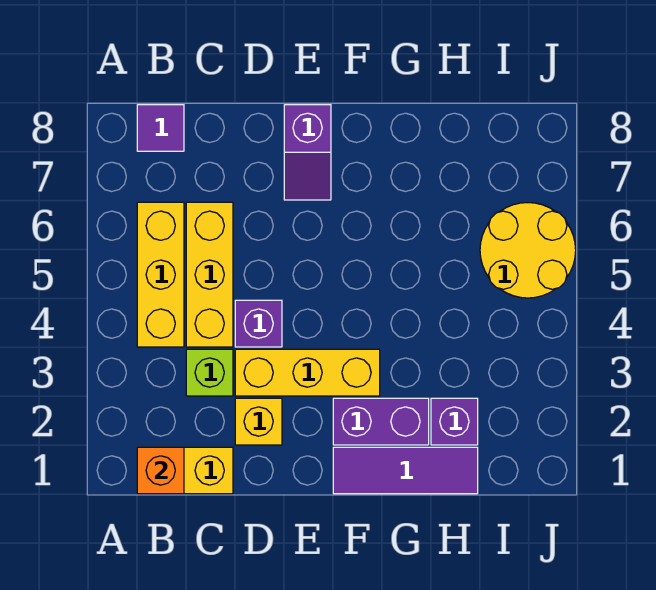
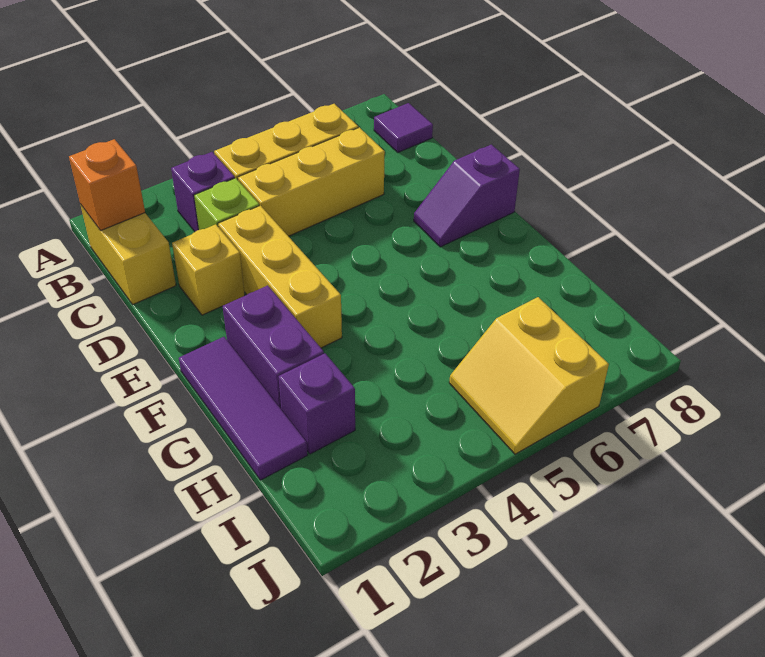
purple brick D4 level 1 -> purple brick B3 level 1
yellow round brick I5:J6 level 1 -> yellow slope I5:J6 level 1 top 6

